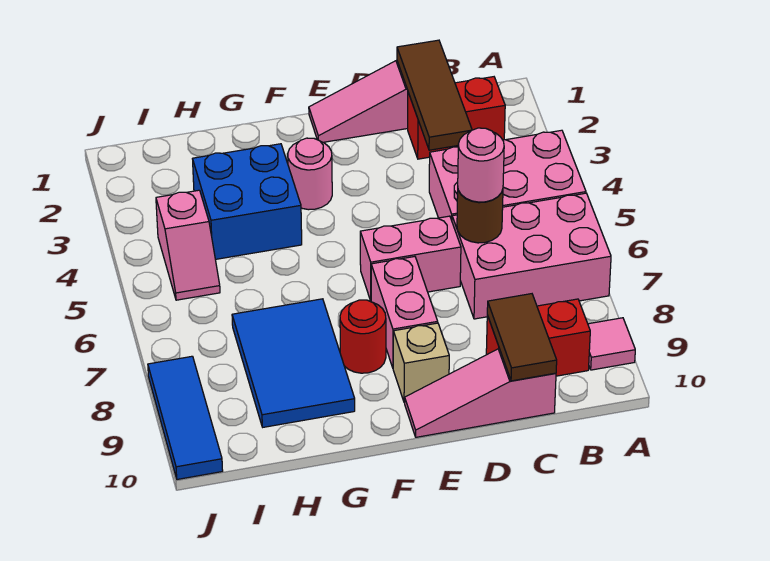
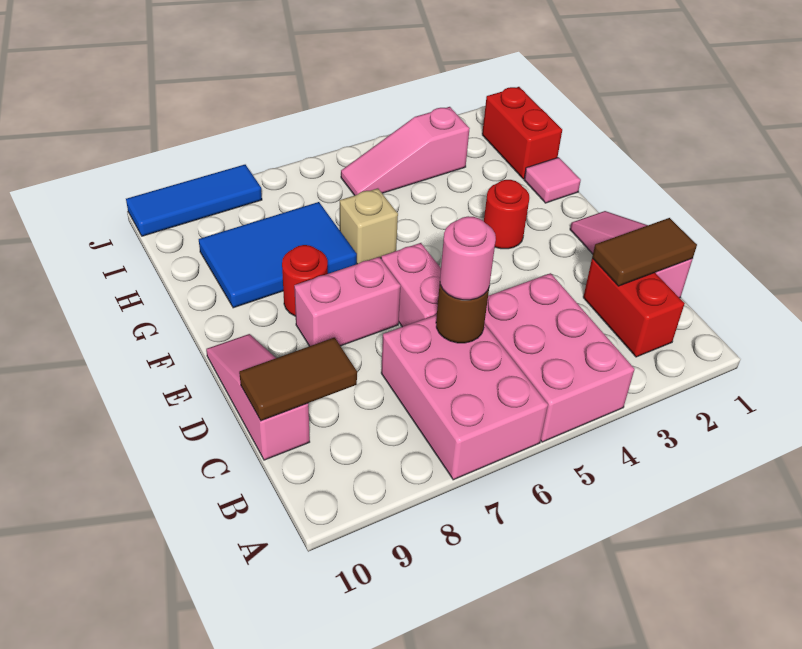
pink tile A9 level 1 -> pink tile G1 level 1
red brick B9:C9 level 1 -> red brick H1:I1 level 1
brown tile C1:C3 level 2 -> brown tile C1:C2 level 2
tan brick E9 level 1 -> tan brick G6 level 1
pink round brick F3 level 1 -> red round brick F3 level 1
blue brick G3:H4 level 1 -> none
pink slope I4:I5 level 1 top 4 -> pink slope I3:I5 level 1 top 3

